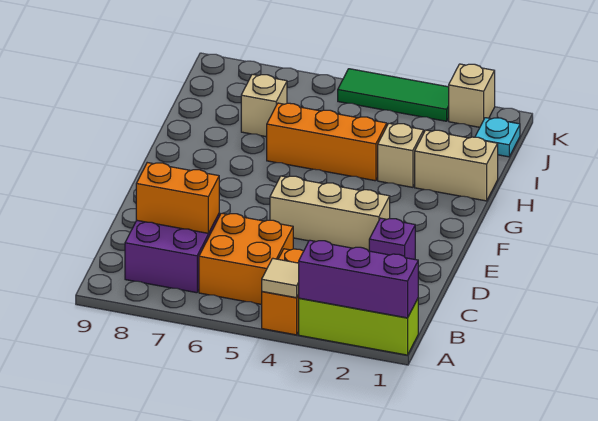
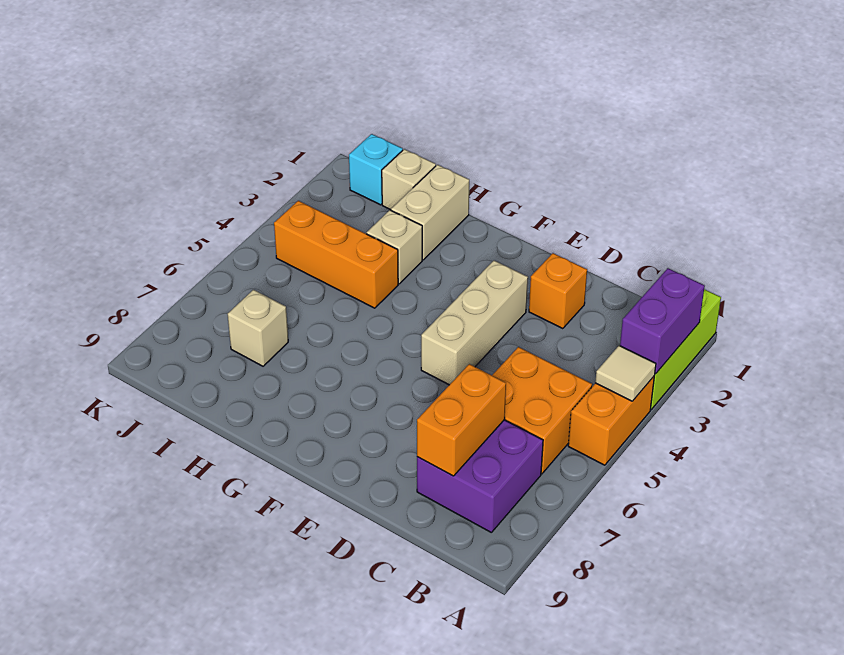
purple brick A1:A3 level 2 -> purple brick A2:A3 level 2
orange brick A4:B4 level 1 -> orange brick A4:A5 level 1
purple brick D2 level 1 -> orange brick D2 level 1
orange brick H4:H6 level 1 -> orange brick H4:J4 level 1
cyan plate J1 level 1 -> cyan brick J1 level 1
tan brick K2 level 1 -> tan brick I1 level 1
green tile K3:K5 level 1 -> none

